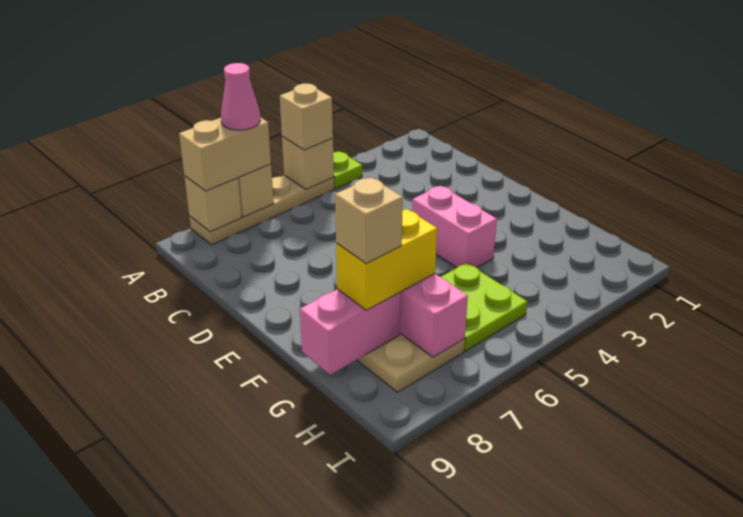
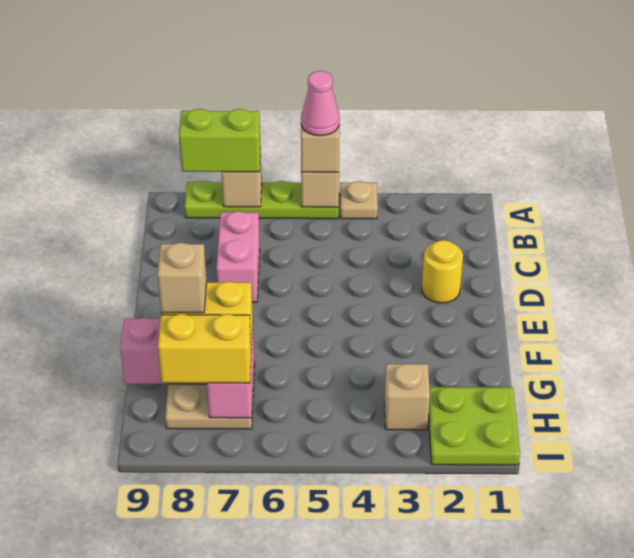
lime plate A4 level 1 -> tan plate A4 level 1
tan plate A5:A8 level 1 -> lime plate A5:A8 level 1
tan brick A7:A8 level 3 -> lime brick A7:A8 level 3
pink cone A7 level 4 -> pink cone A5 level 4
tan brick A8 level 2 -> tan brick H3 level 1
none -> yellow round brick D2 level 1
pink brick E4:F4 level 1 -> pink brick C7:D7 level 1
lime plate G5:H6 level 1 -> lime plate H1:I2 level 1
none -> yellow brick H7:H8 level 3

